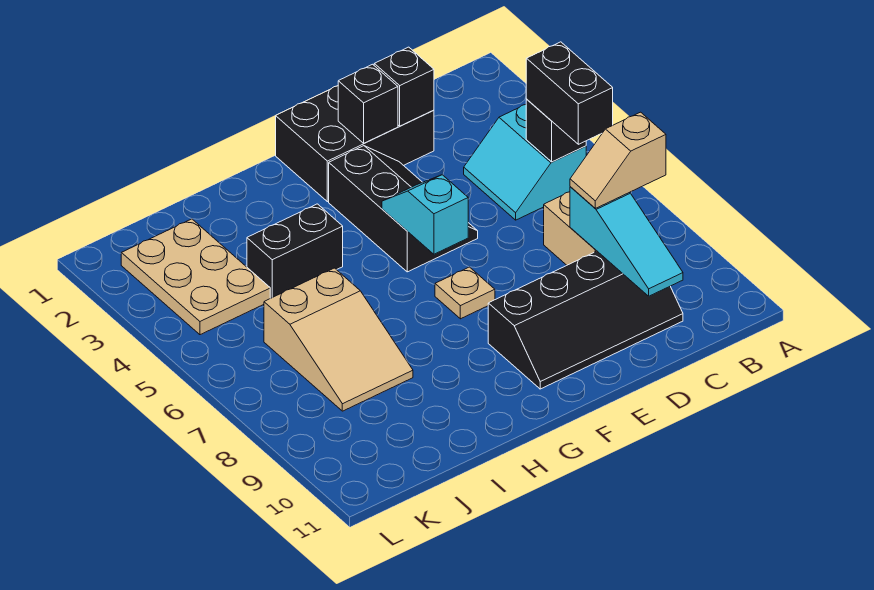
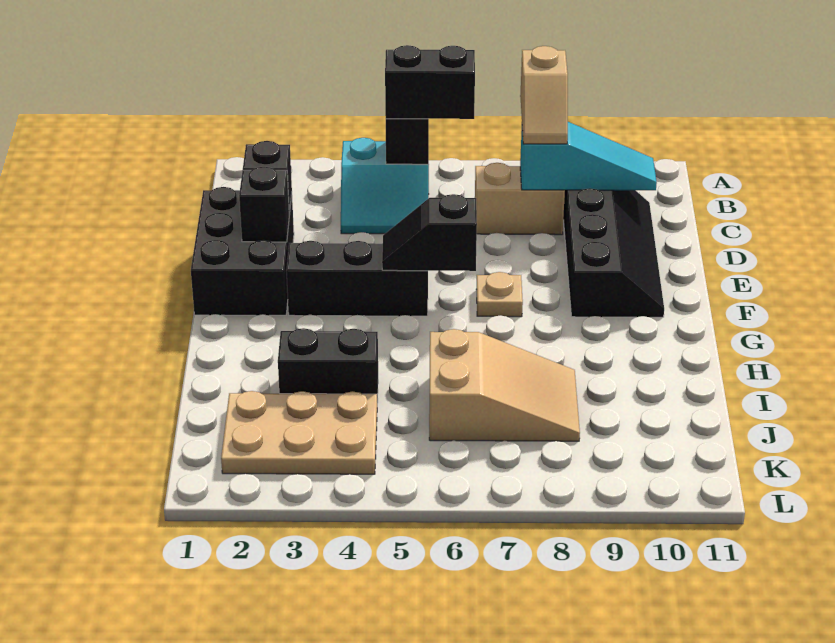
cyan slope F5:F6 level 2 top 6 -> black slope F5:F6 level 2 top 6
black brick H4:I4 level 1 -> black brick I3:I4 level 1

